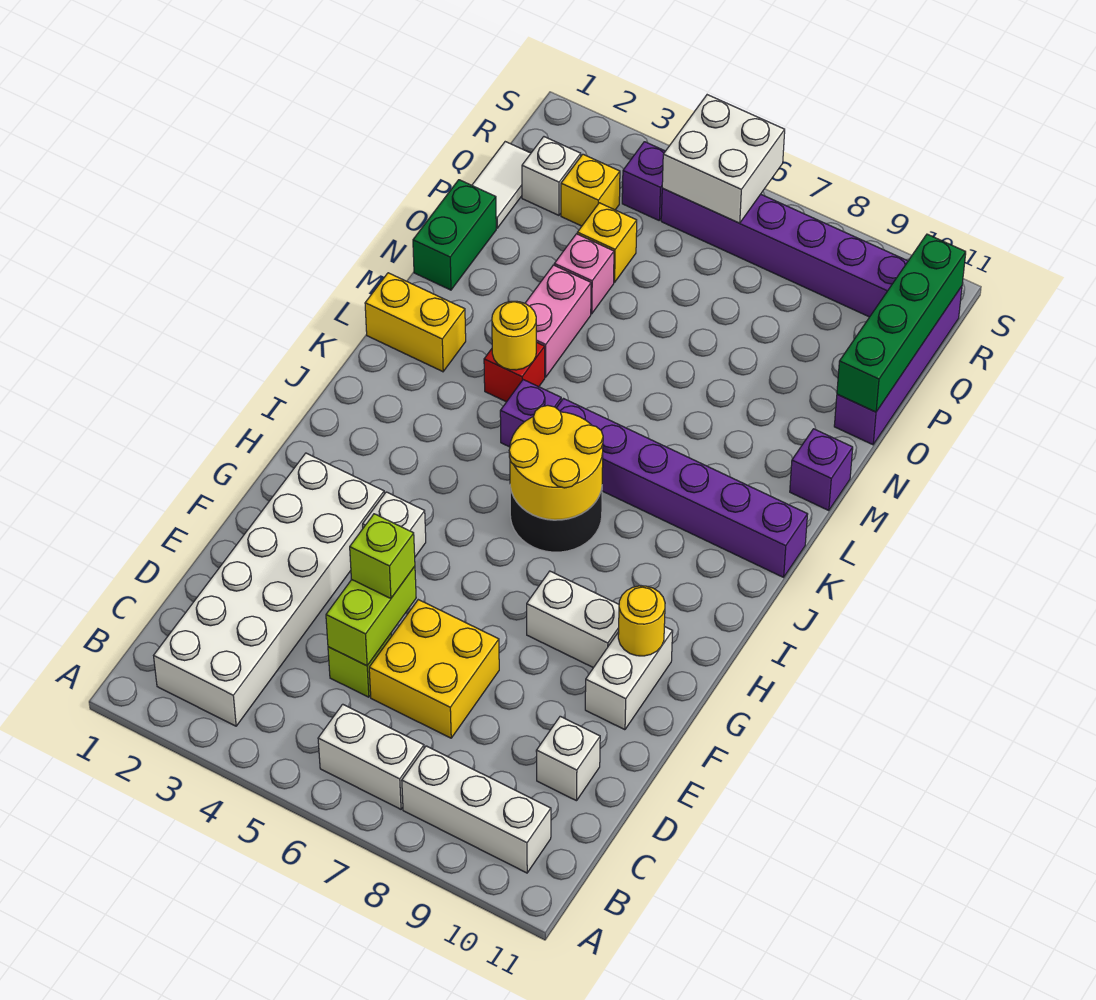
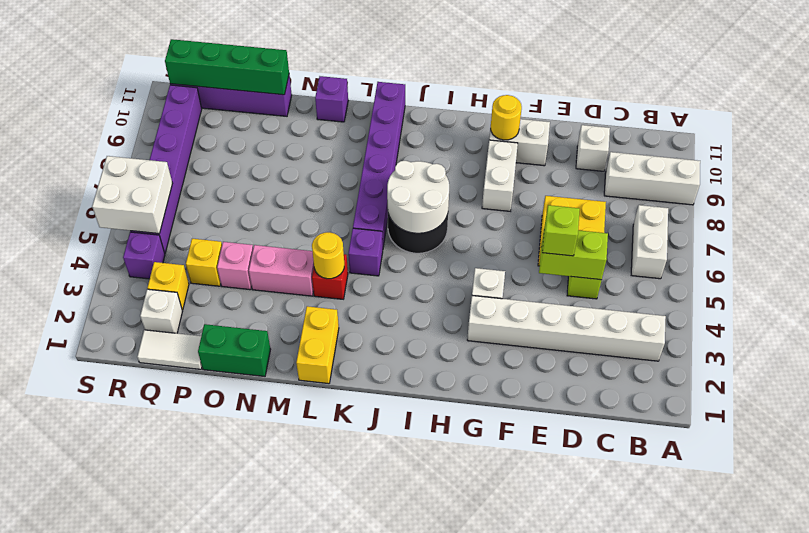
white brick B2:G3 level 1 -> white brick B3:G3 level 1
white brick B8:B10 level 1 -> white brick A9:C9 level 1
yellow round brick I6:J7 level 2 -> white round brick I6:J7 level 2

